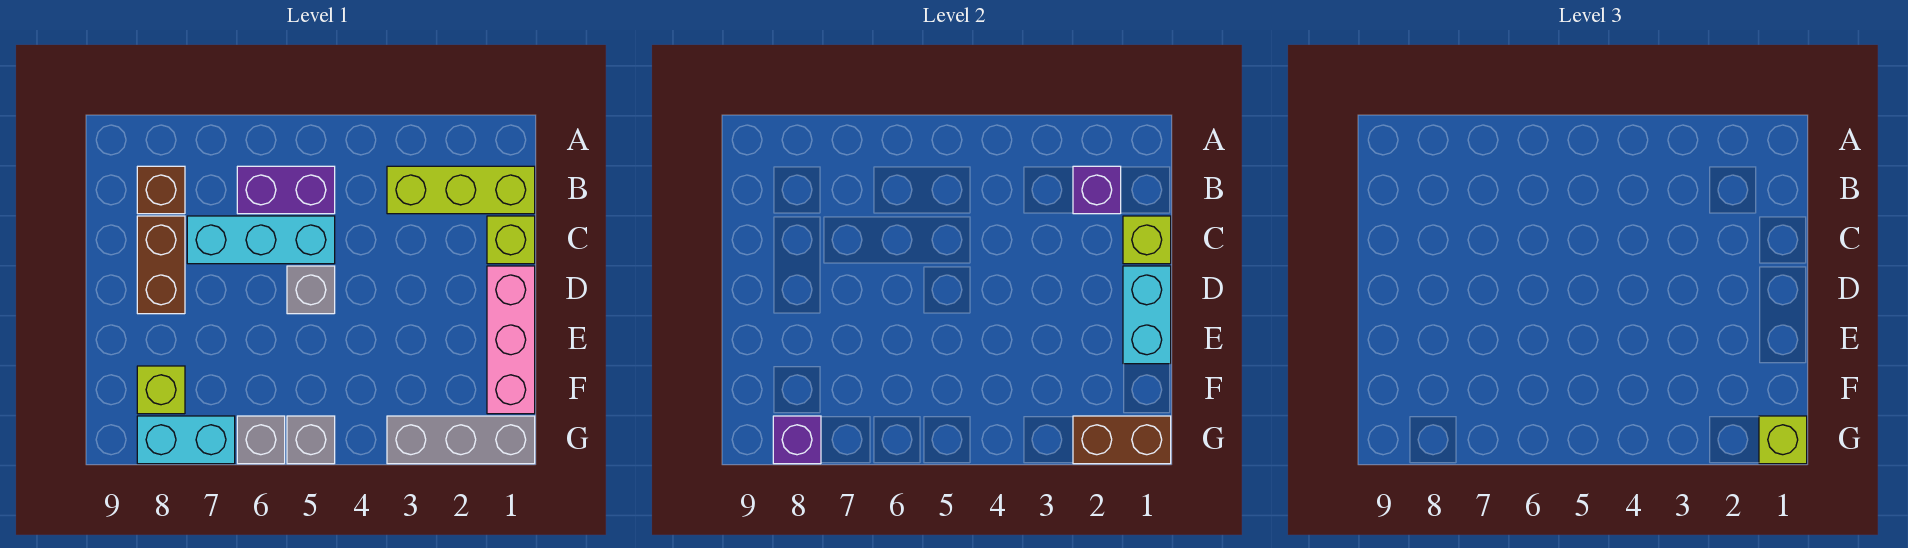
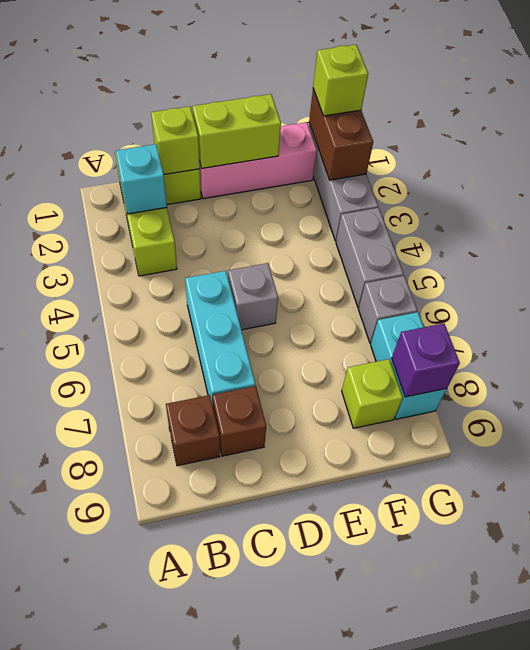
purple brick B2 level 2 -> cyan brick B2 level 2
purple brick B5:B6 level 1 -> none
brown brick C8:D8 level 1 -> brown brick C8 level 1
cyan brick D1:E1 level 2 -> lime brick D1:E1 level 2
grey brick G5 level 1 -> grey brick G4:G5 level 1

